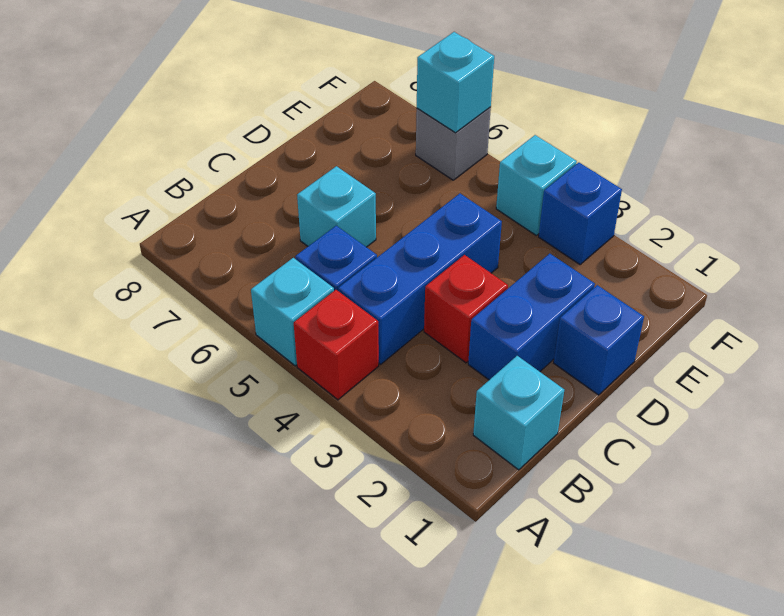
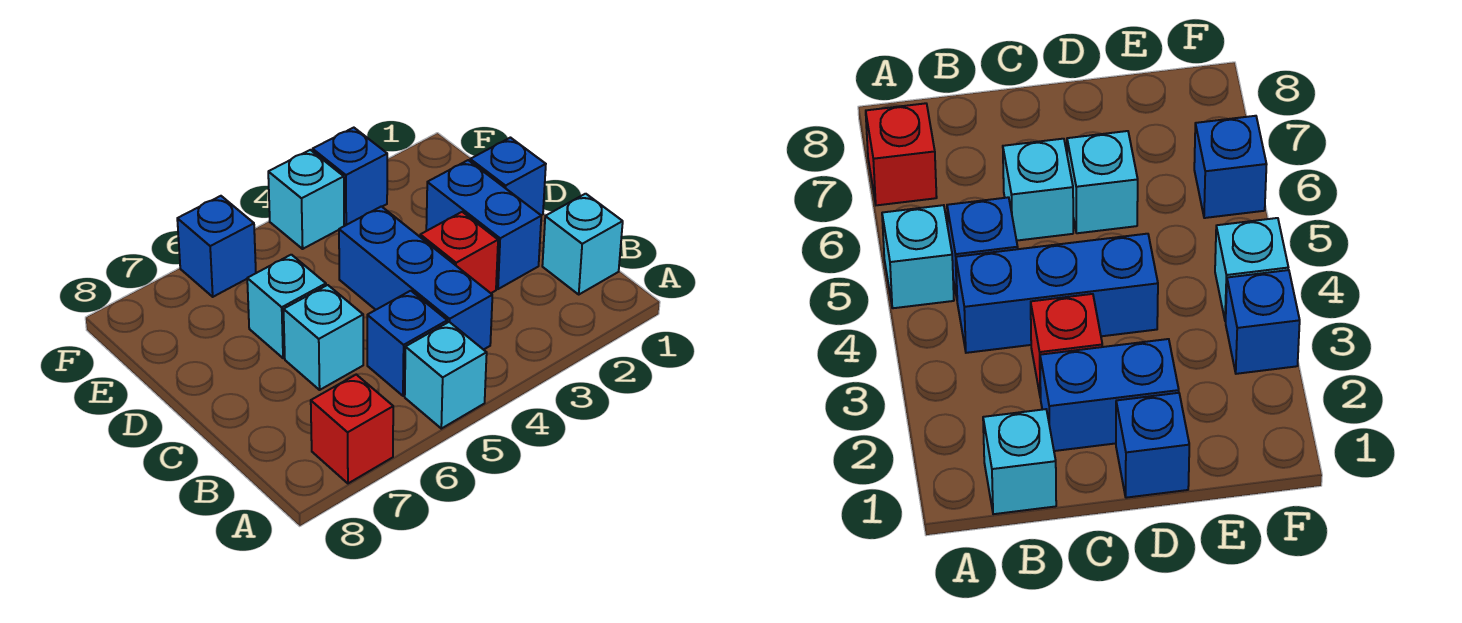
red brick A4 level 1 -> red brick A7 level 1
grey brick F6 level 1 -> blue brick F6 level 1
cyan brick F6 level 2 -> cyan brick D6 level 1

